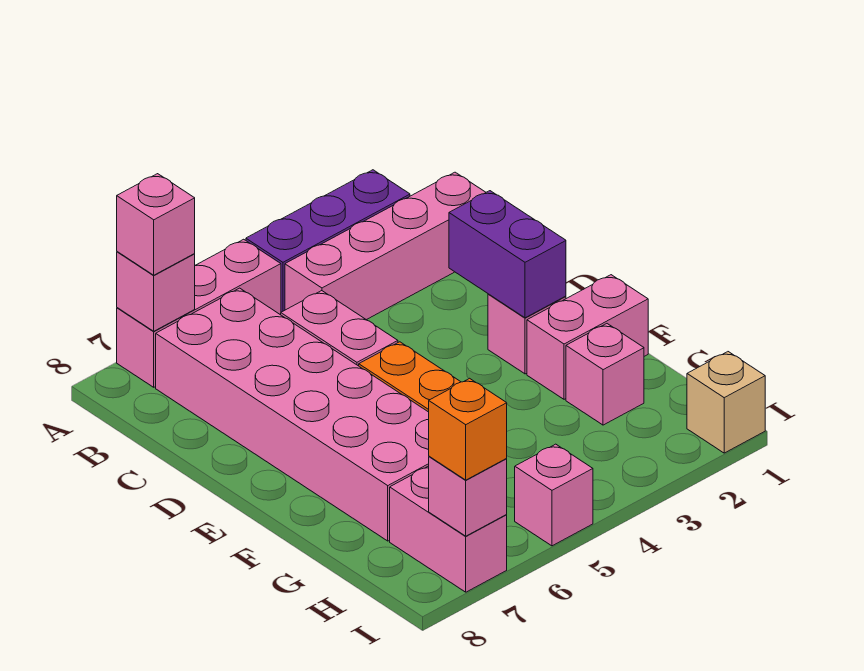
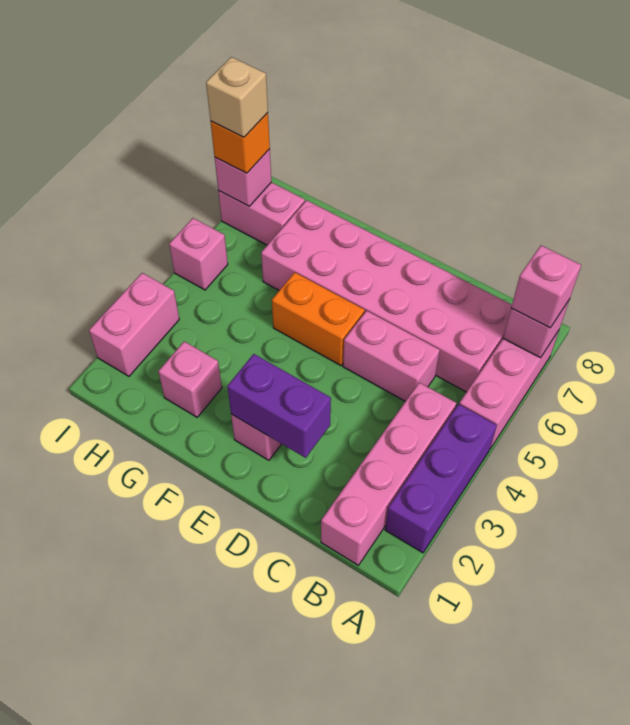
pink brick F1:F2 level 1 -> pink brick I2:I3 level 1
tan brick I1 level 1 -> tan brick I7 level 4

